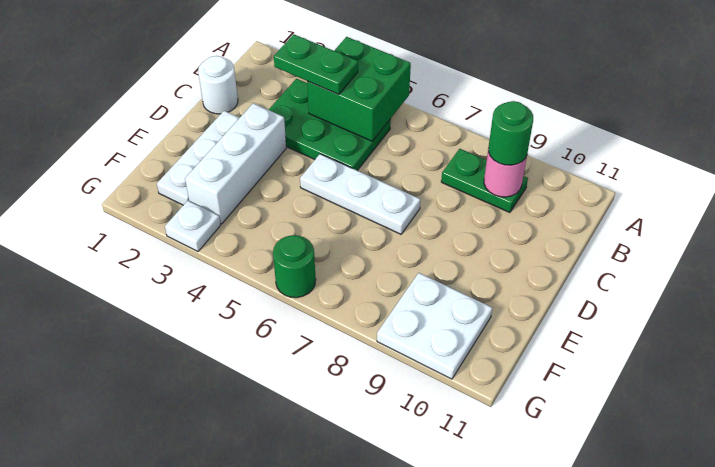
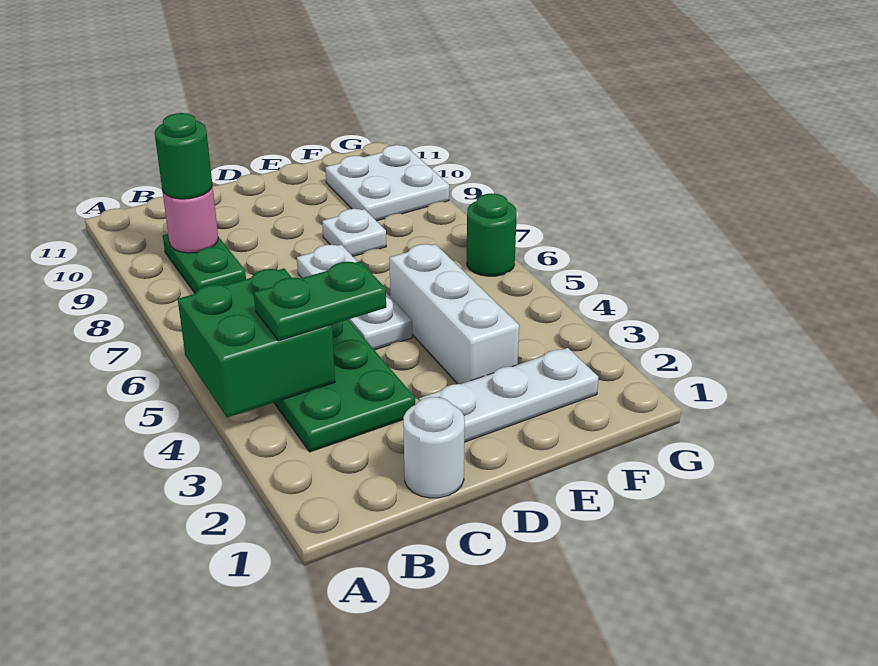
green plate B3:B4 level 3 -> green plate B4:C4 level 3
white brick D3:F3 level 1 -> white brick E3:E5 level 1
white plate G3 level 1 -> white plate E8 level 1

